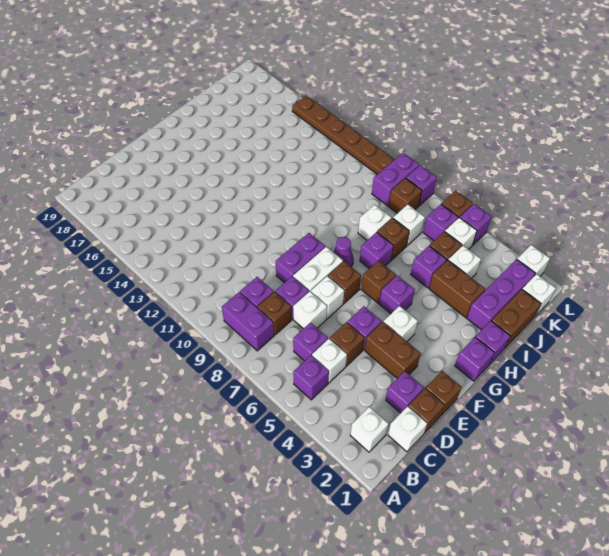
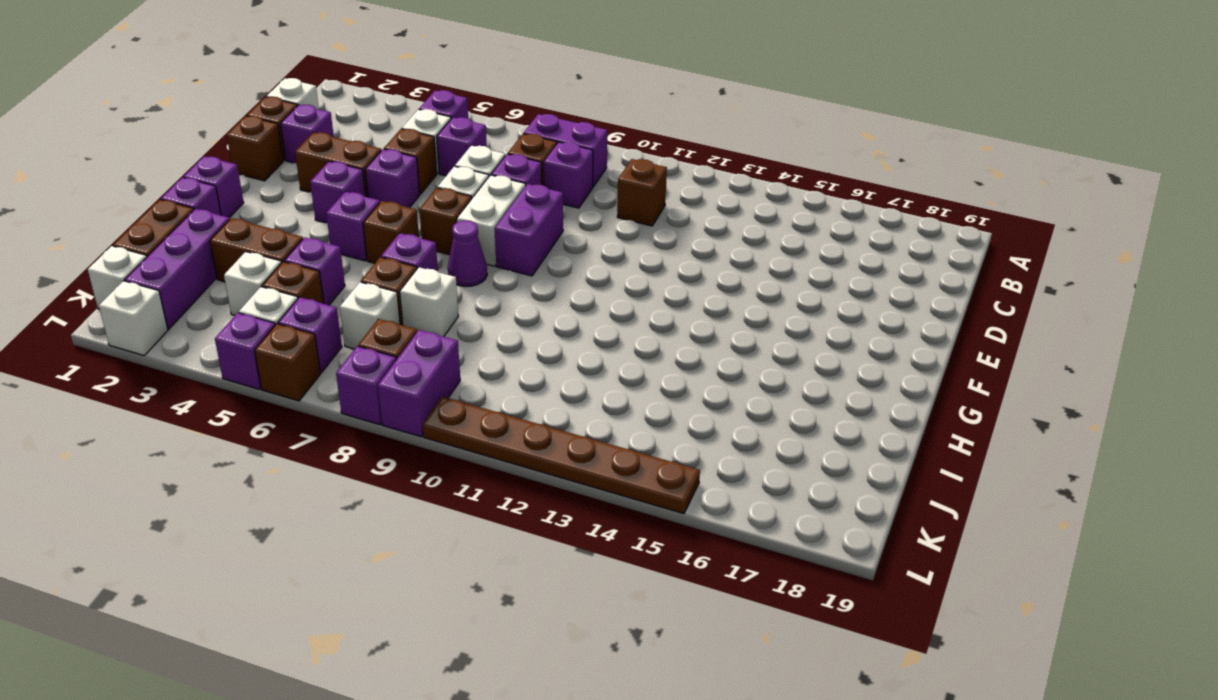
white brick B2 level 1 -> none
none -> brown brick C11 level 1
white brick F4 level 1 -> purple brick F4 level 1

